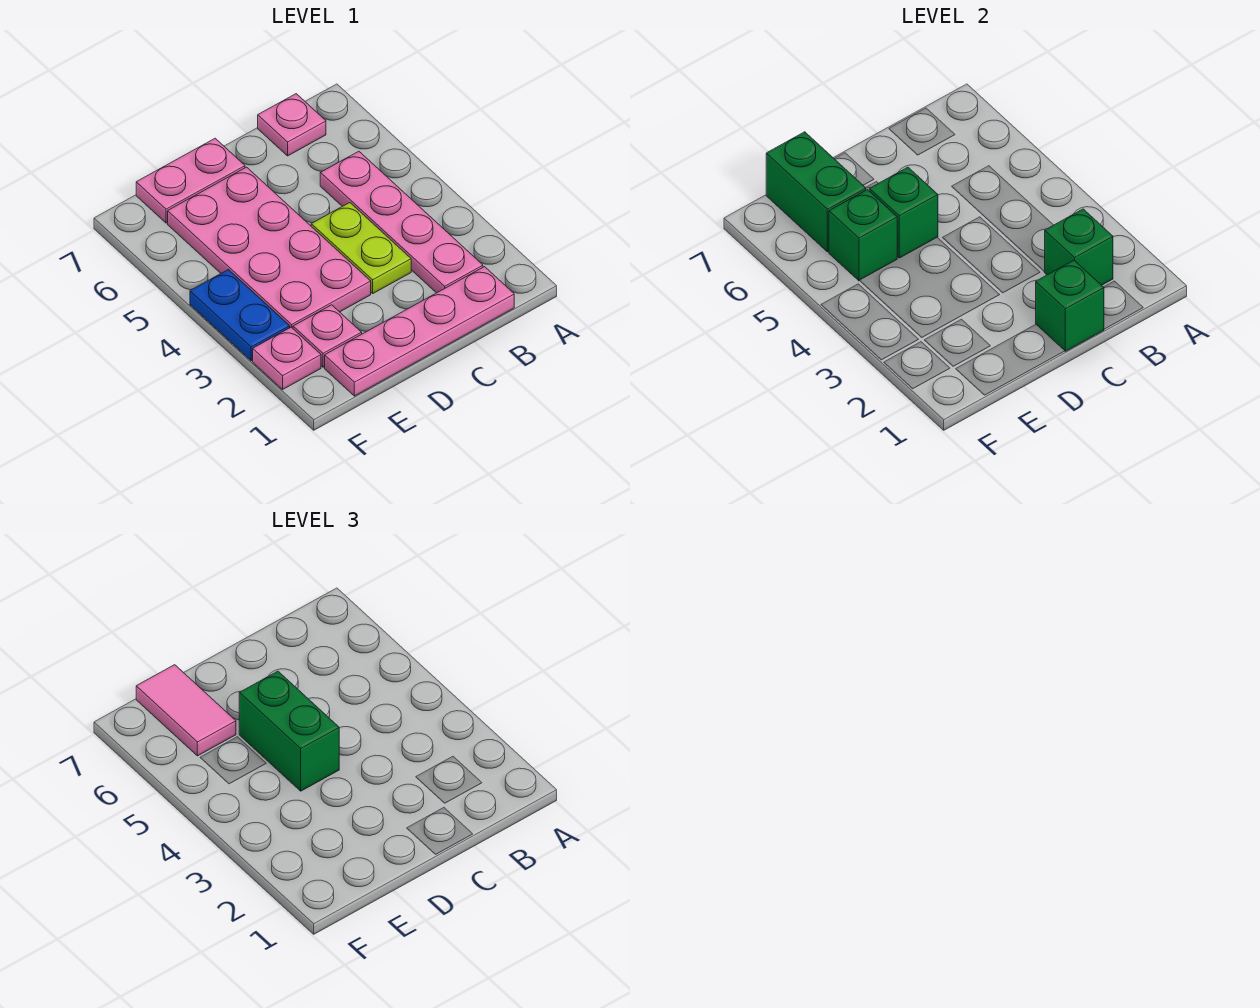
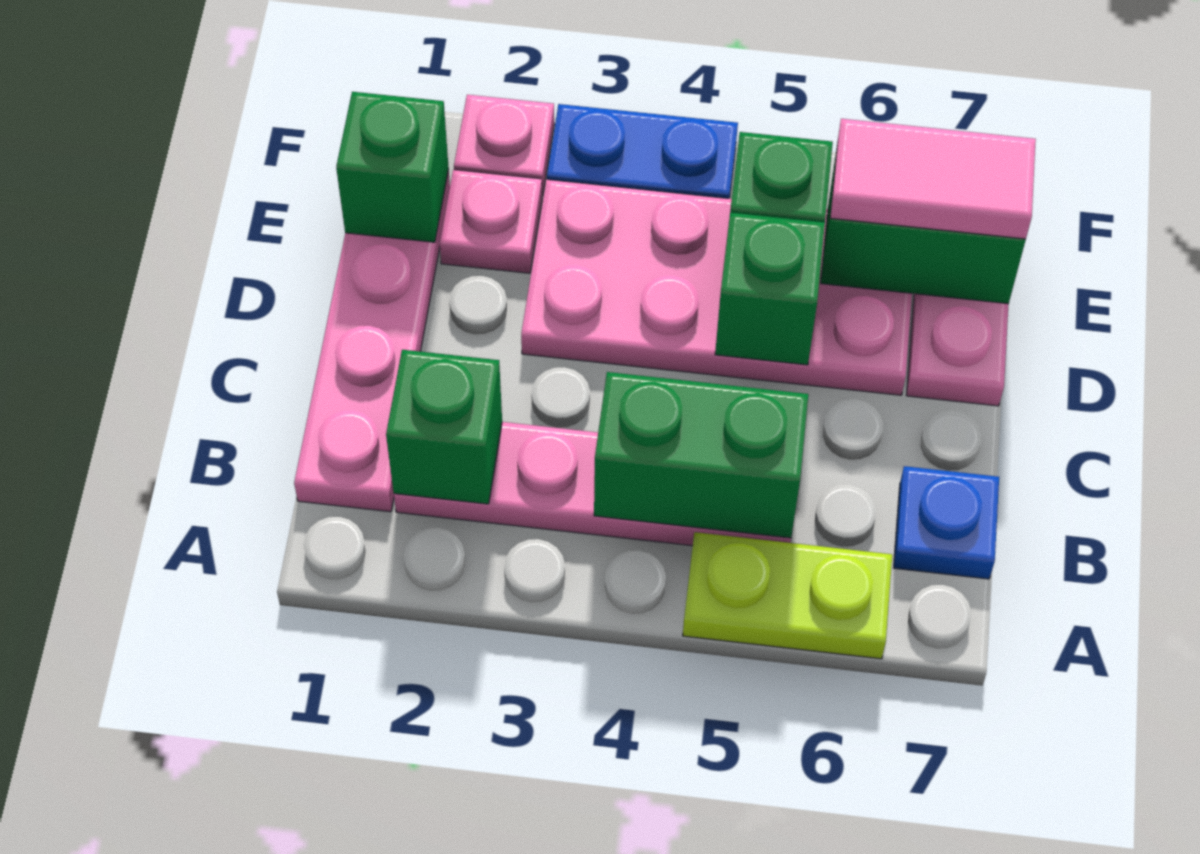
pink plate B7 level 1 -> blue plate B7 level 1
green brick C1 level 2 -> green brick E1 level 2
lime plate C3:C4 level 1 -> lime plate A5:A6 level 1
green brick D4:D5 level 3 -> green brick B4:B5 level 2

